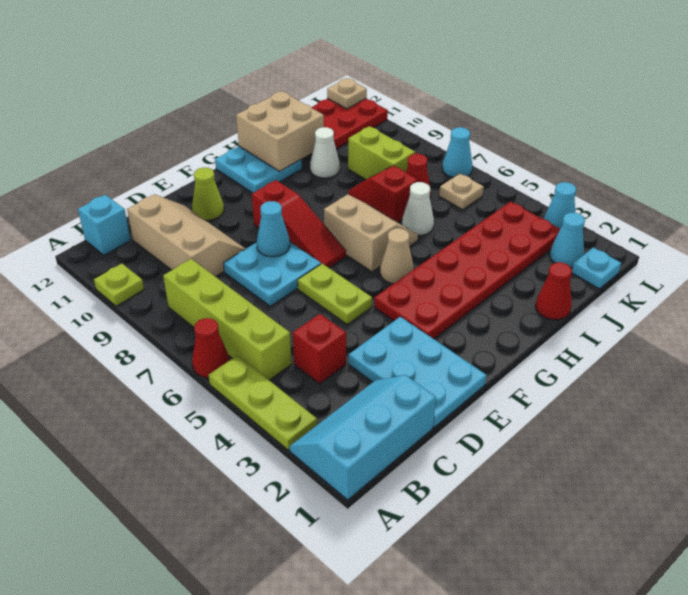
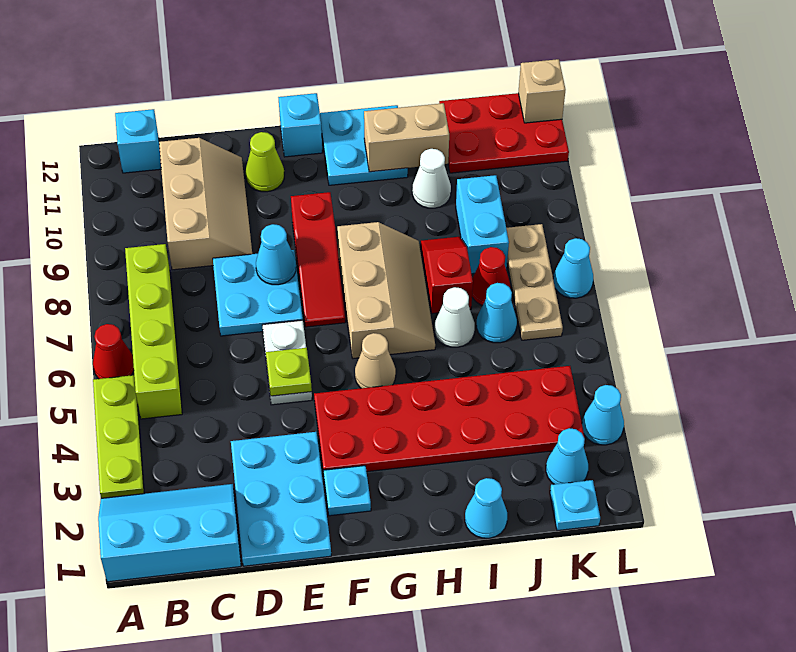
lime plate A10 level 1 -> lime plate E5 level 2
red brick C4 level 1 -> none
lime plate E5:E6 level 1 -> white plate E5:E6 level 1
none -> cyan plate F2 level 1
none -> cyan brick F12 level 1
tan slope G6:H7 level 1 top G -> tan slope G6:H8 level 1 top G
tan brick H11:I12 level 2 -> tan brick H11:I11 level 2
red cone I1 level 1 -> cyan cone I1 level 1
none -> cyan cone J6 level 1
lime brick J8:J9 level 1 -> cyan brick J8:J9 level 1
tan plate K6 level 1 -> tan plate K6:K8 level 1
tan plate L12 level 2 -> tan brick L12 level 2

